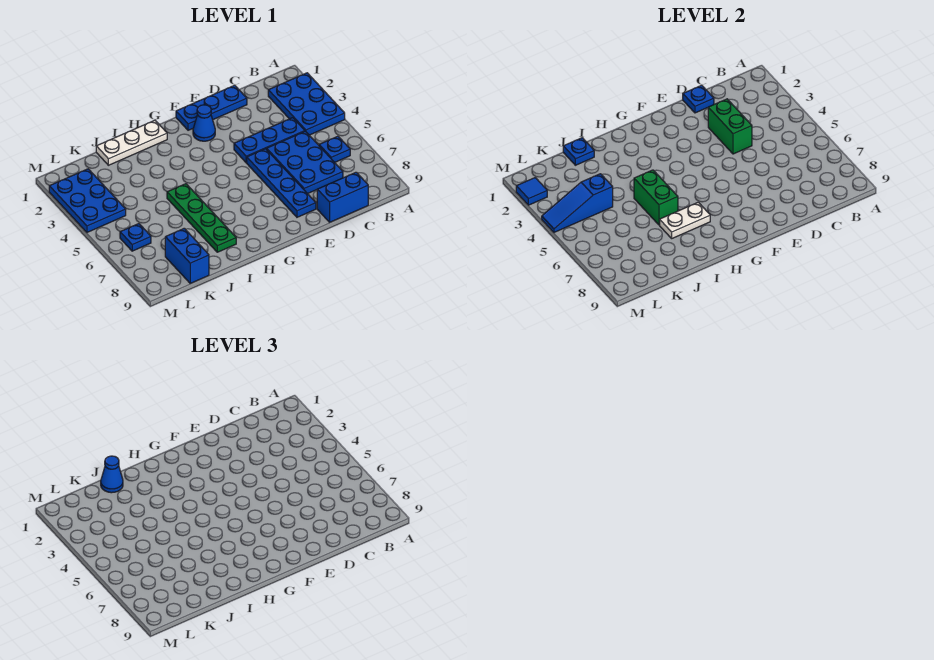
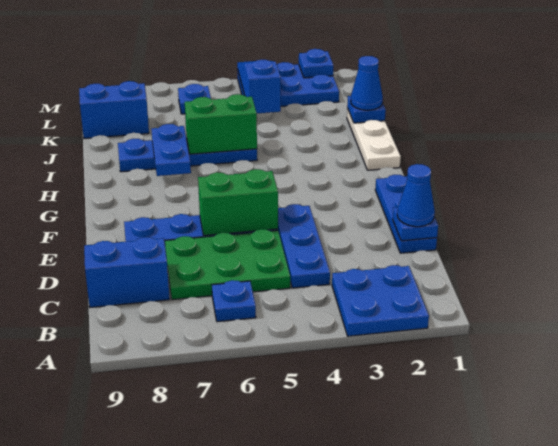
blue plate A2:B4 level 1 -> blue plate A2:B3 level 1
blue plate C5:D7 level 1 -> green plate C5:D7 level 1
blue brick C9:D9 level 1 -> blue brick C8:C9 level 1
green brick D3:D4 level 2 -> green brick E5:E6 level 2
blue cone F2 level 1 -> blue cone D1 level 3
white plate H7:I7 level 2 -> blue plate H7:I7 level 2
green plate I5:I8 level 1 -> blue plate I5:I8 level 1
blue tile M2 level 2 -> blue plate M2 level 2

